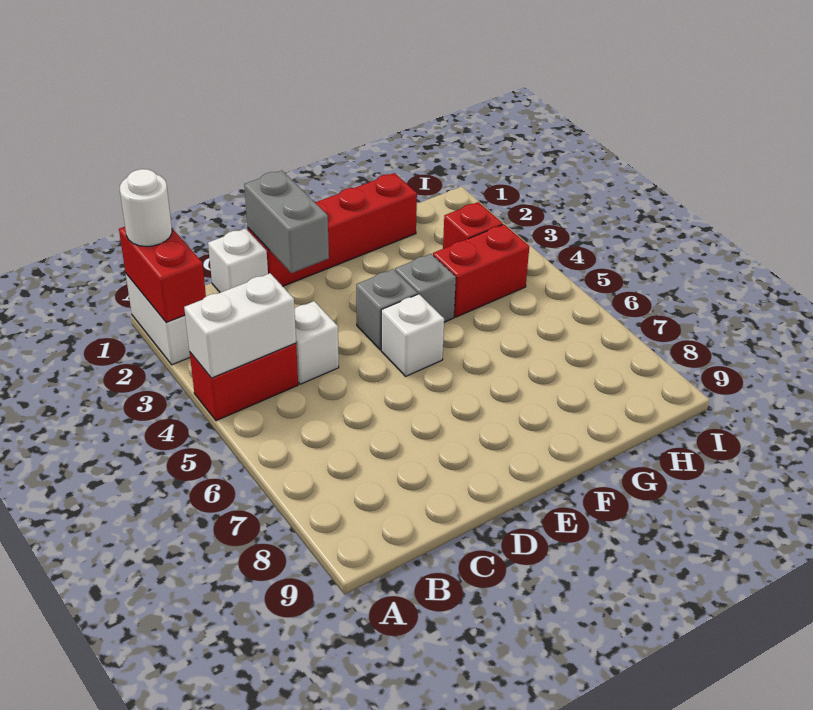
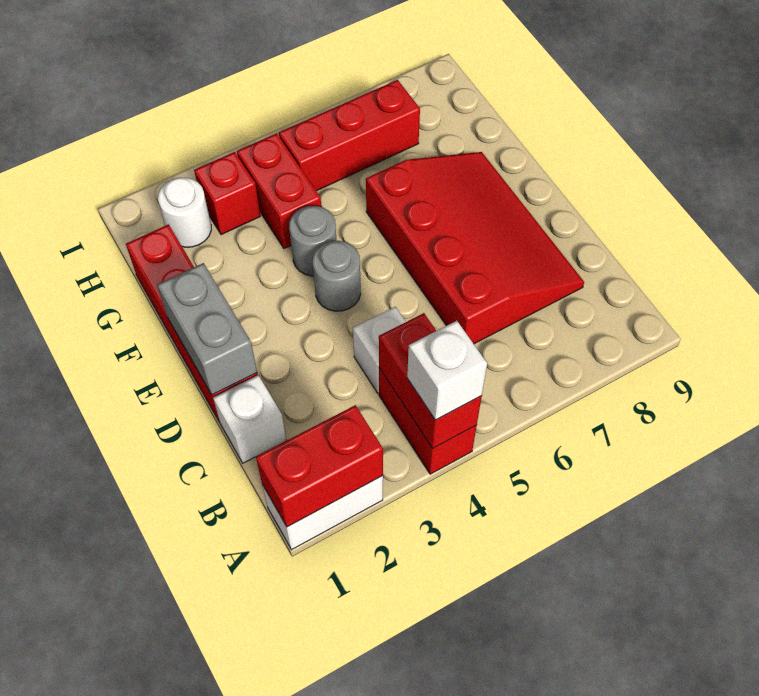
white round brick A1 level 3 -> white round brick H2 level 1
white brick A4:B4 level 2 -> red brick A4:B4 level 2
none -> red slope C6:F8 level 1 top 6
grey brick D1:D2 level 2 -> grey brick D1:E1 level 2
grey brick E4 level 1 -> grey round brick E4 level 1
white brick E5 level 1 -> white brick A4 level 3
grey brick F4 level 1 -> grey round brick F4 level 1
none -> red brick H5:H7 level 1

